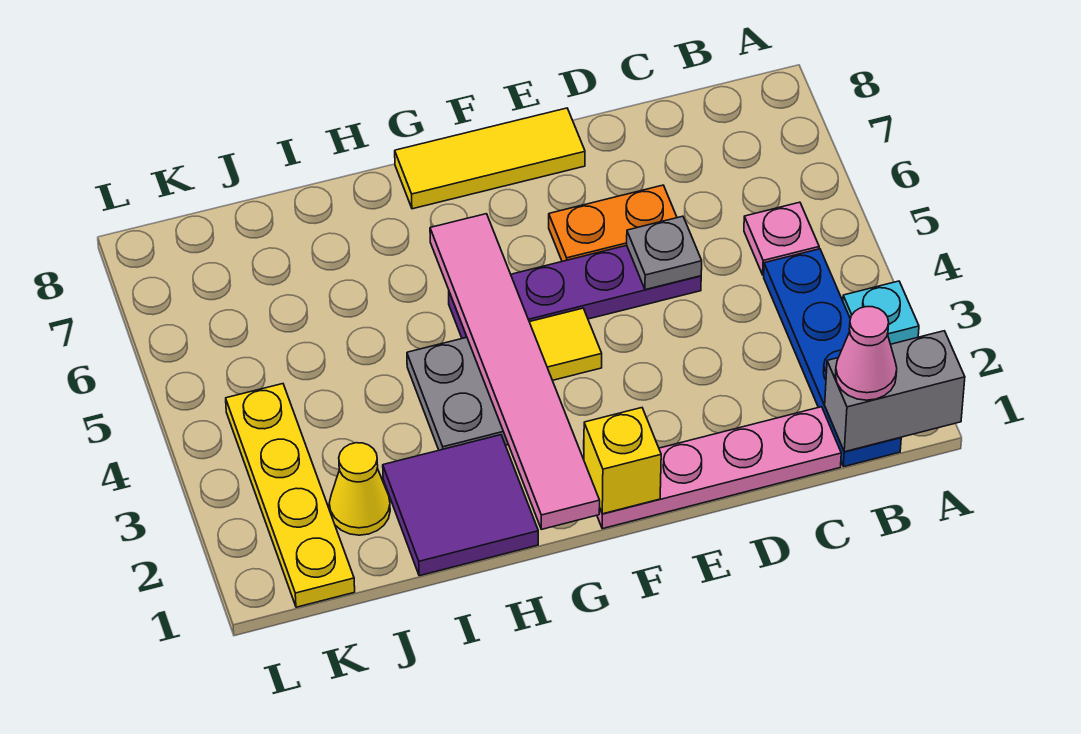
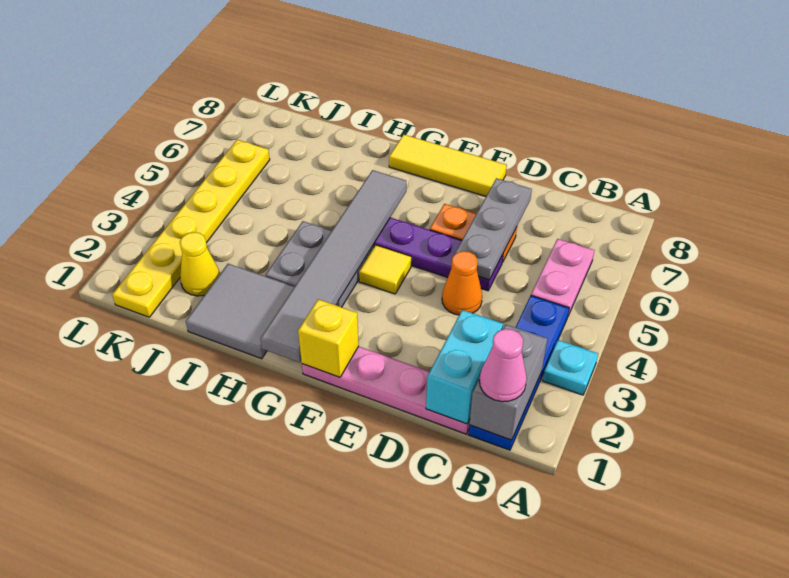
grey brick A1:B1 level 2 -> grey brick B1:B2 level 2
pink plate B5 level 1 -> pink plate B5:B6 level 1
none -> cyan brick C1:C2 level 2
none -> orange cone D4 level 1
grey plate D5 level 2 -> grey plate D5:D7 level 2
pink tile G1:G6 level 2 -> grey tile G1:G6 level 2
purple tile H1:I2 level 1 -> grey tile H1:I2 level 1
yellow plate K1:K4 level 1 -> yellow plate K1:K6 level 1

